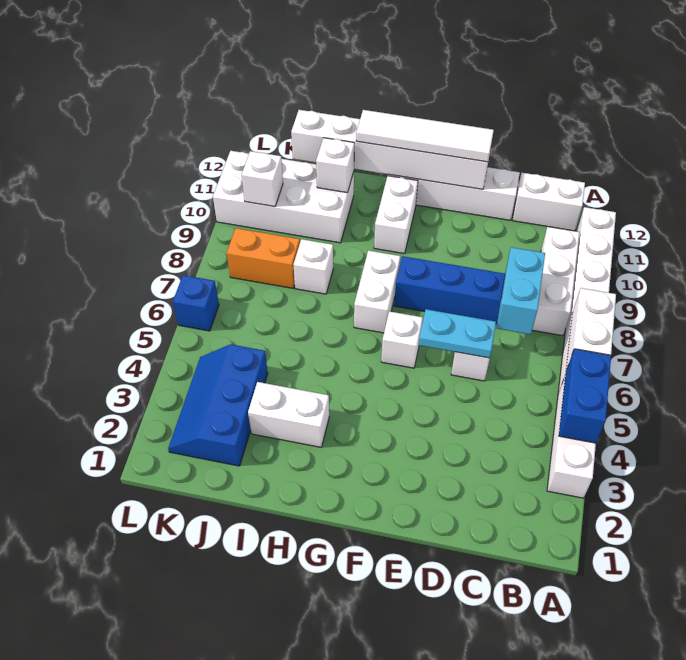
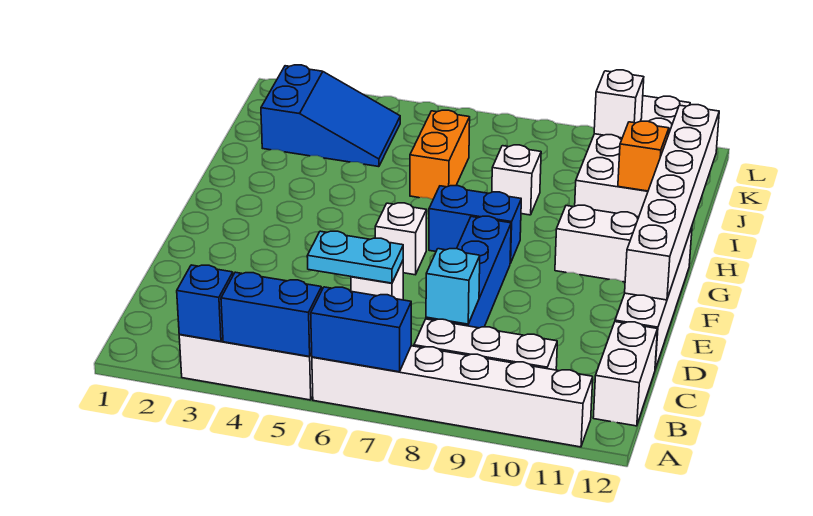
white brick A6:A7 level 2 -> blue brick A6:A7 level 2
cyan brick C7:C8 level 2 -> cyan brick C8 level 2
cyan plate D6:E6 level 2 -> cyan plate D5:D6 level 2
white tile E12:H12 level 3 -> none
white brick G7:G8 level 1 -> blue brick G7:G8 level 1
white brick H3:I3 level 1 -> none
white brick I11 level 2 -> orange brick I11 level 2
blue slope J2:K4 level 1 top J -> blue slope J2:K4 level 1 top 2
orange brick J8:K8 level 1 -> orange brick I6:J6 level 1
blue brick L6 level 1 -> blue brick A3 level 2

